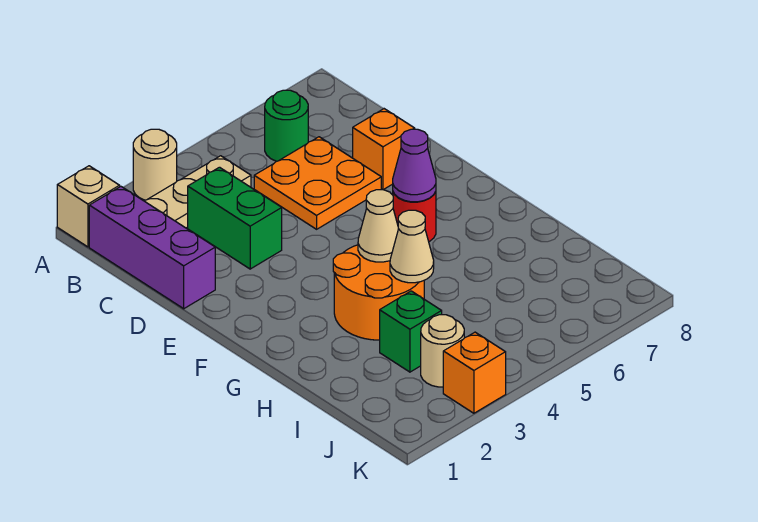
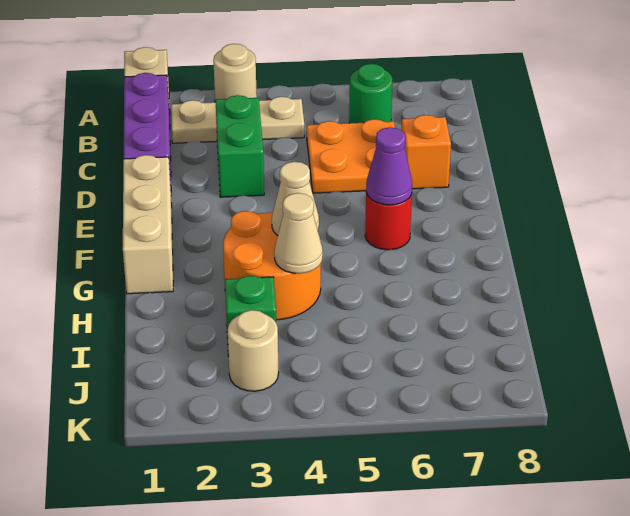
none -> tan brick E1:G1 level 1
orange brick K3 level 1 -> none

